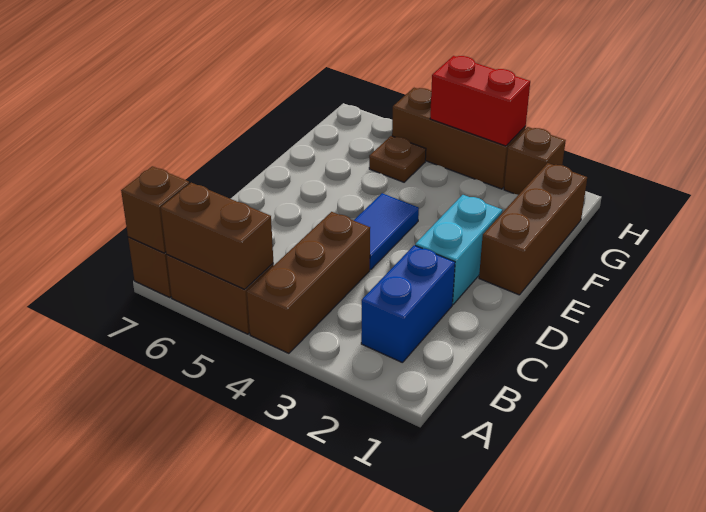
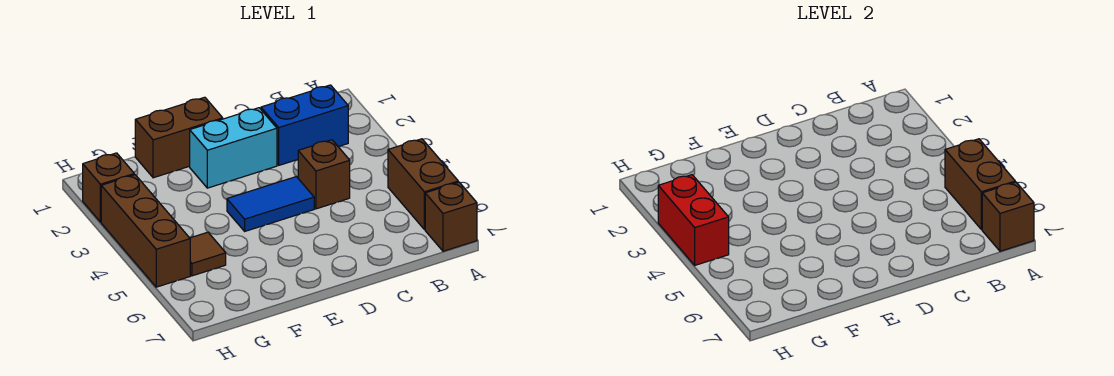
brown brick A4:C4 level 1 -> brown brick C4 level 1
brown brick E1:G1 level 1 -> brown brick E1:F1 level 1
brown plate G5 level 1 -> brown tile G5 level 1

